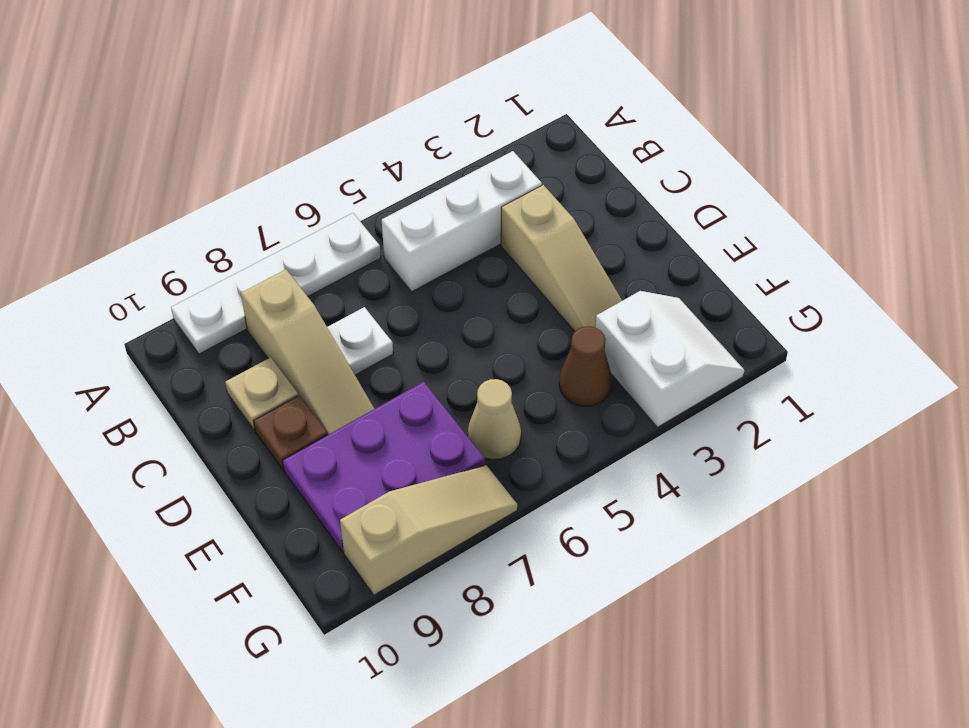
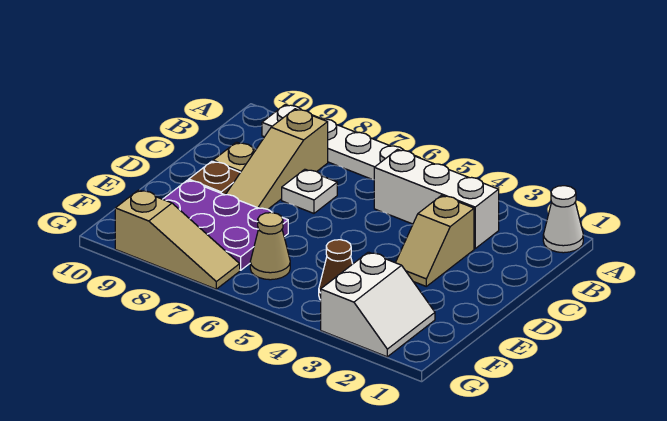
none -> white cone A1 level 1
tan slope C3:E3 level 1 top C -> tan slope C3:D3 level 1 top C

